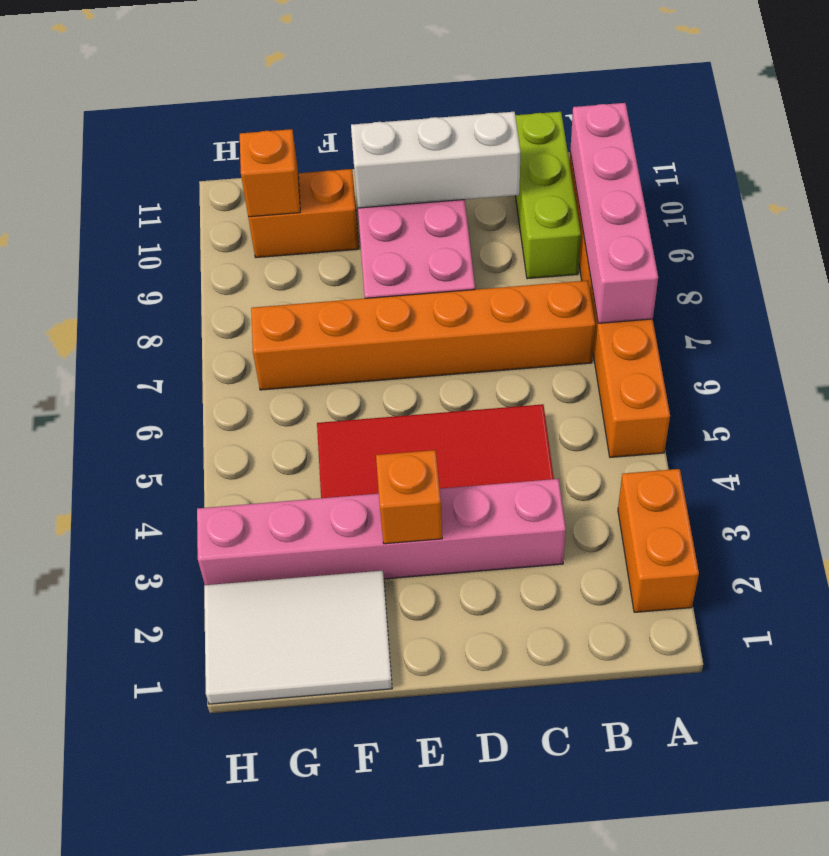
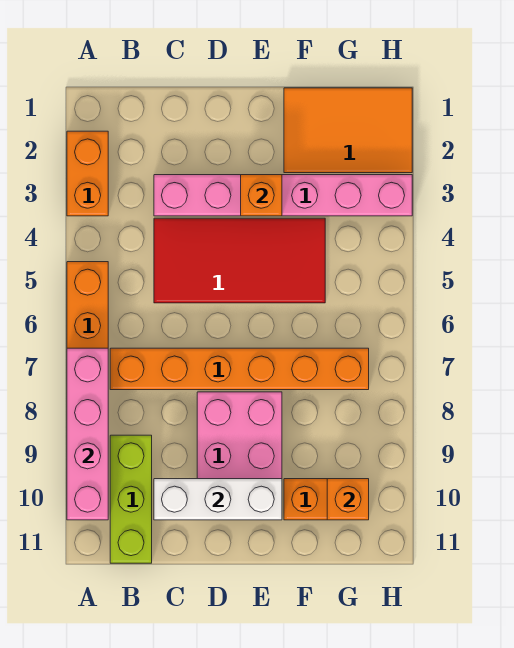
white tile F1:H2 level 1 -> orange tile F1:H2 level 1

